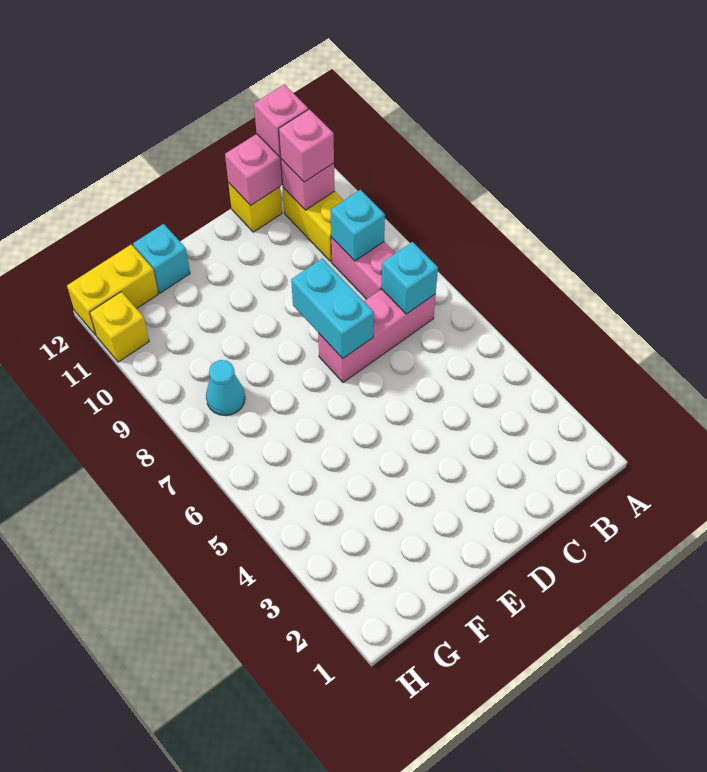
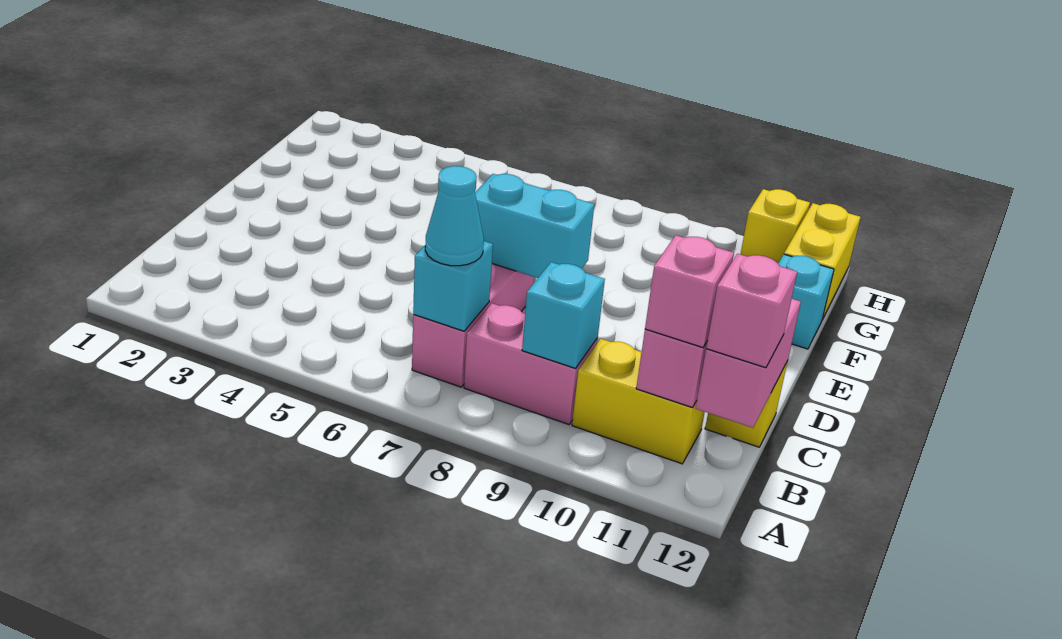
cyan cone G8 level 1 -> cyan cone B7 level 3

